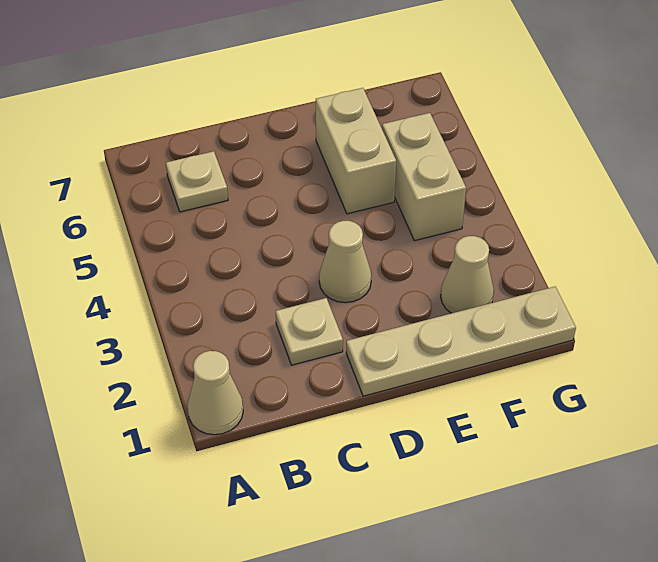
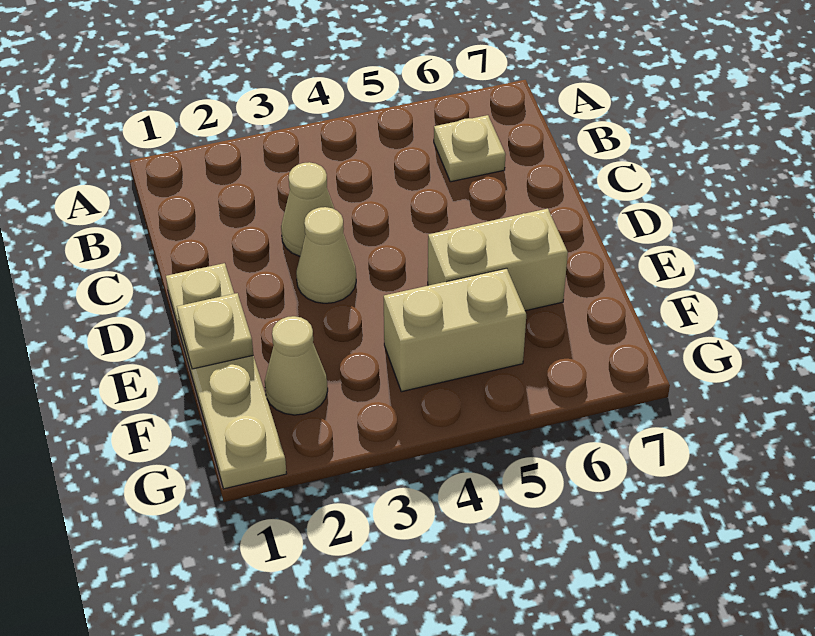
tan cone A1 level 1 -> tan cone C3 level 1
tan plate C2 level 1 -> tan plate E1 level 2

